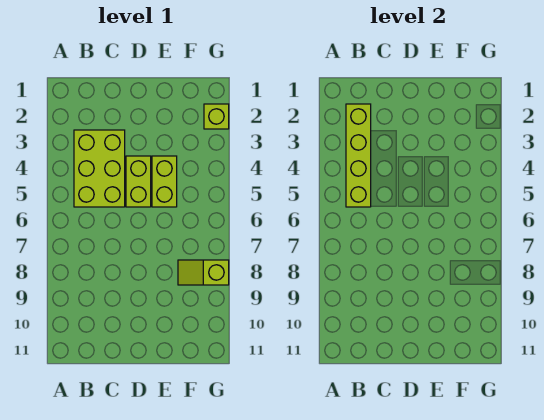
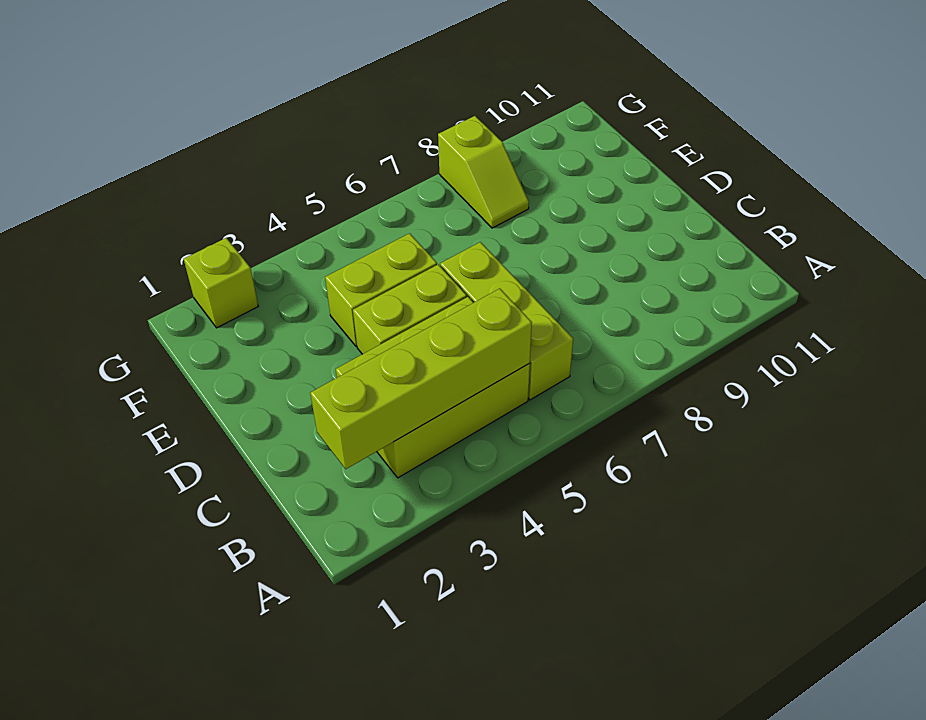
none -> lime brick B6:D6 level 1

